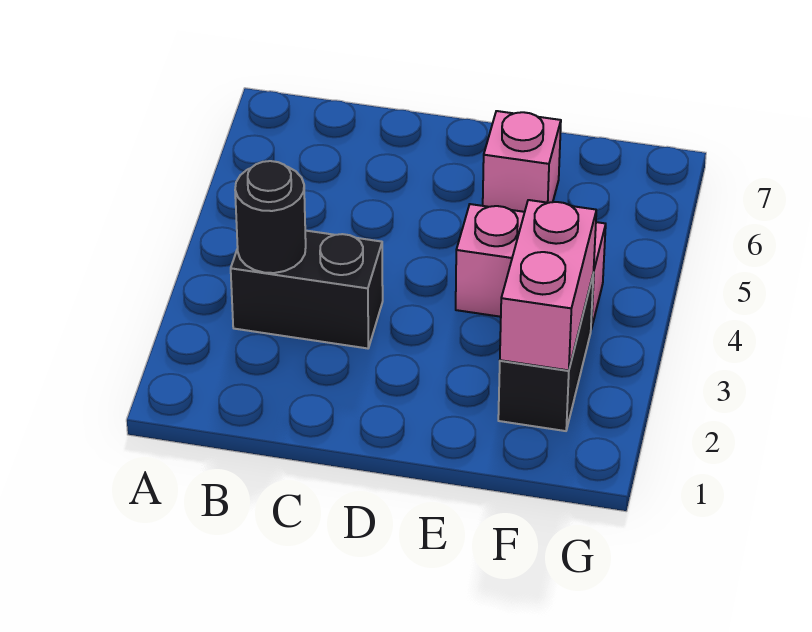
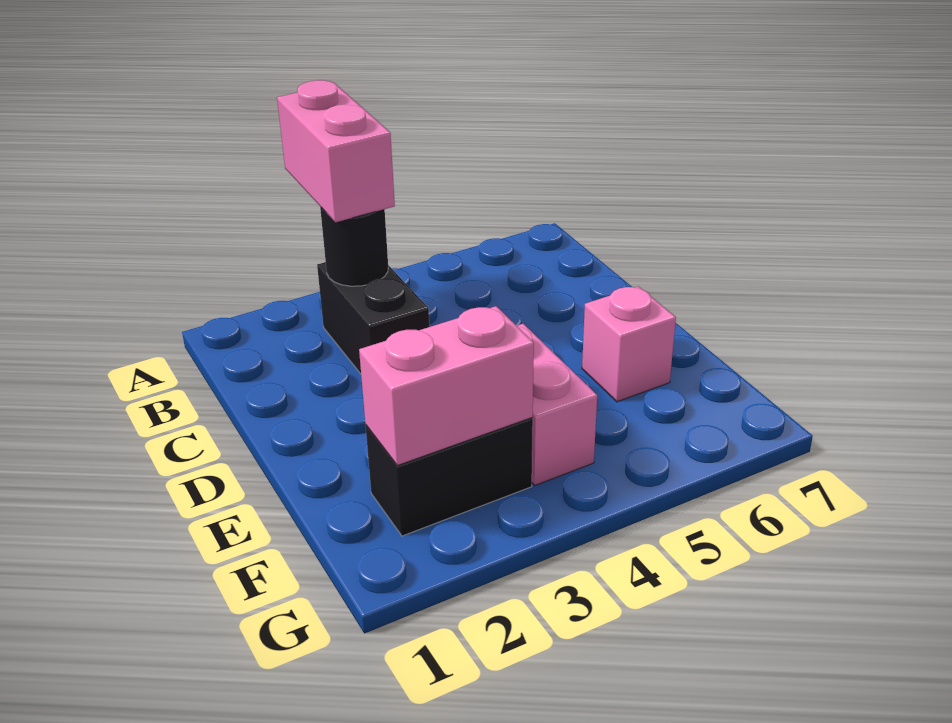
none -> pink brick A3:B3 level 3

